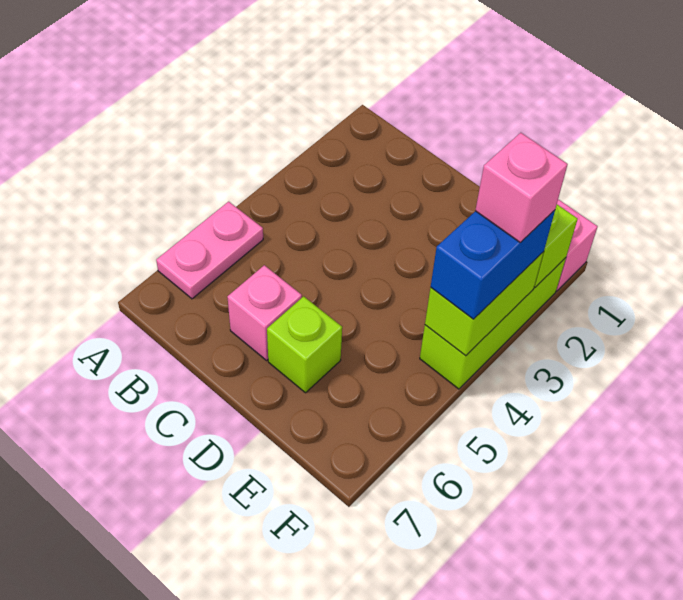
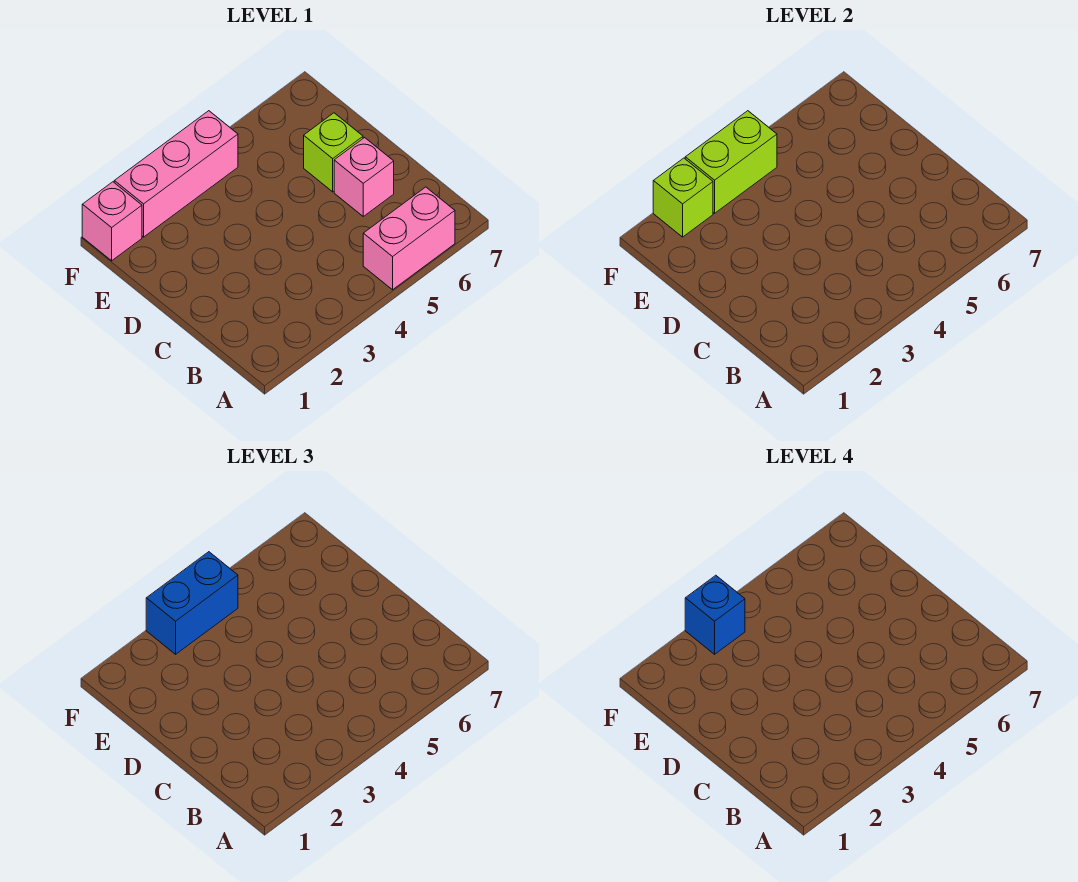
pink plate A5:A6 level 1 -> pink brick A5:A6 level 1
lime brick F2:F4 level 1 -> pink brick F2:F4 level 1
pink brick F3 level 4 -> blue brick F3 level 4

